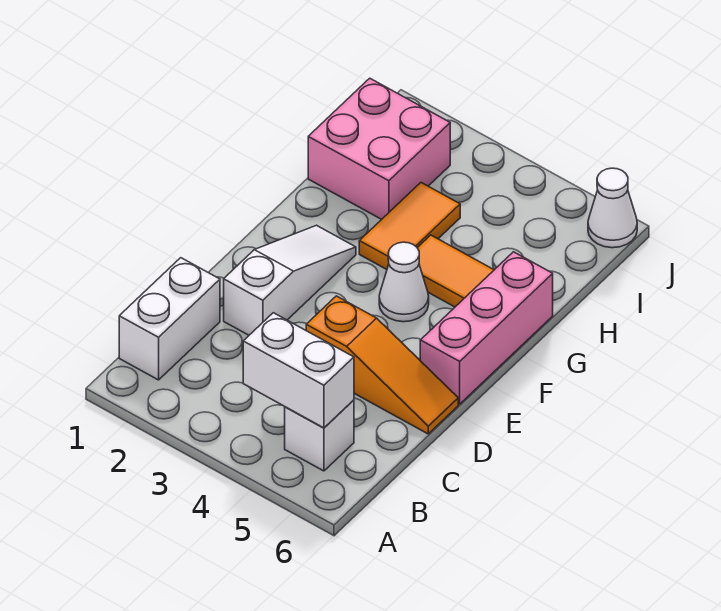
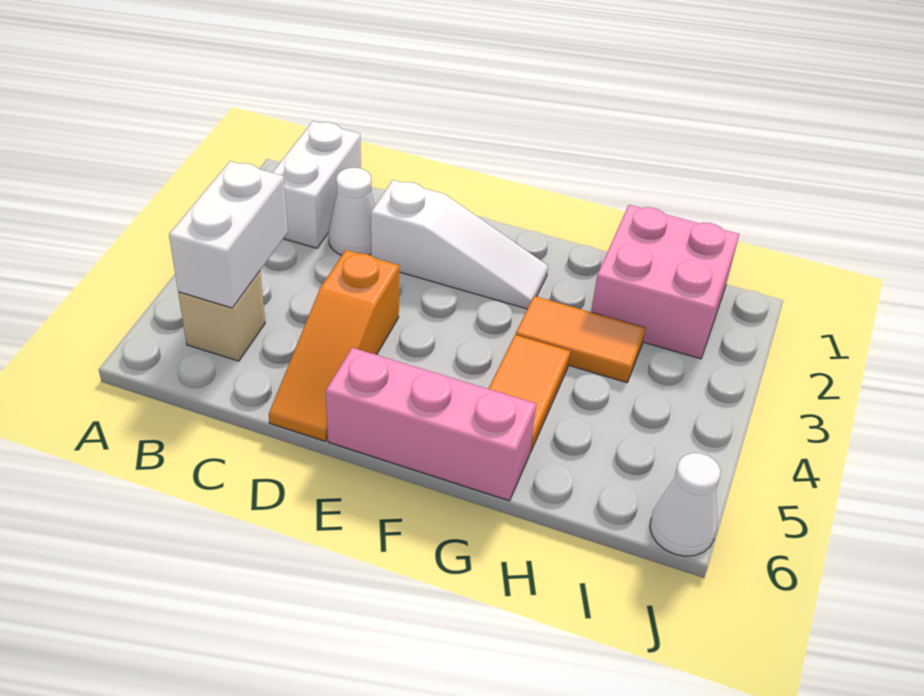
white brick B1:C1 level 1 -> white brick B1:B2 level 1
white brick B5 level 1 -> tan brick B5 level 1
white cone F4 level 1 -> white cone C2 level 1

